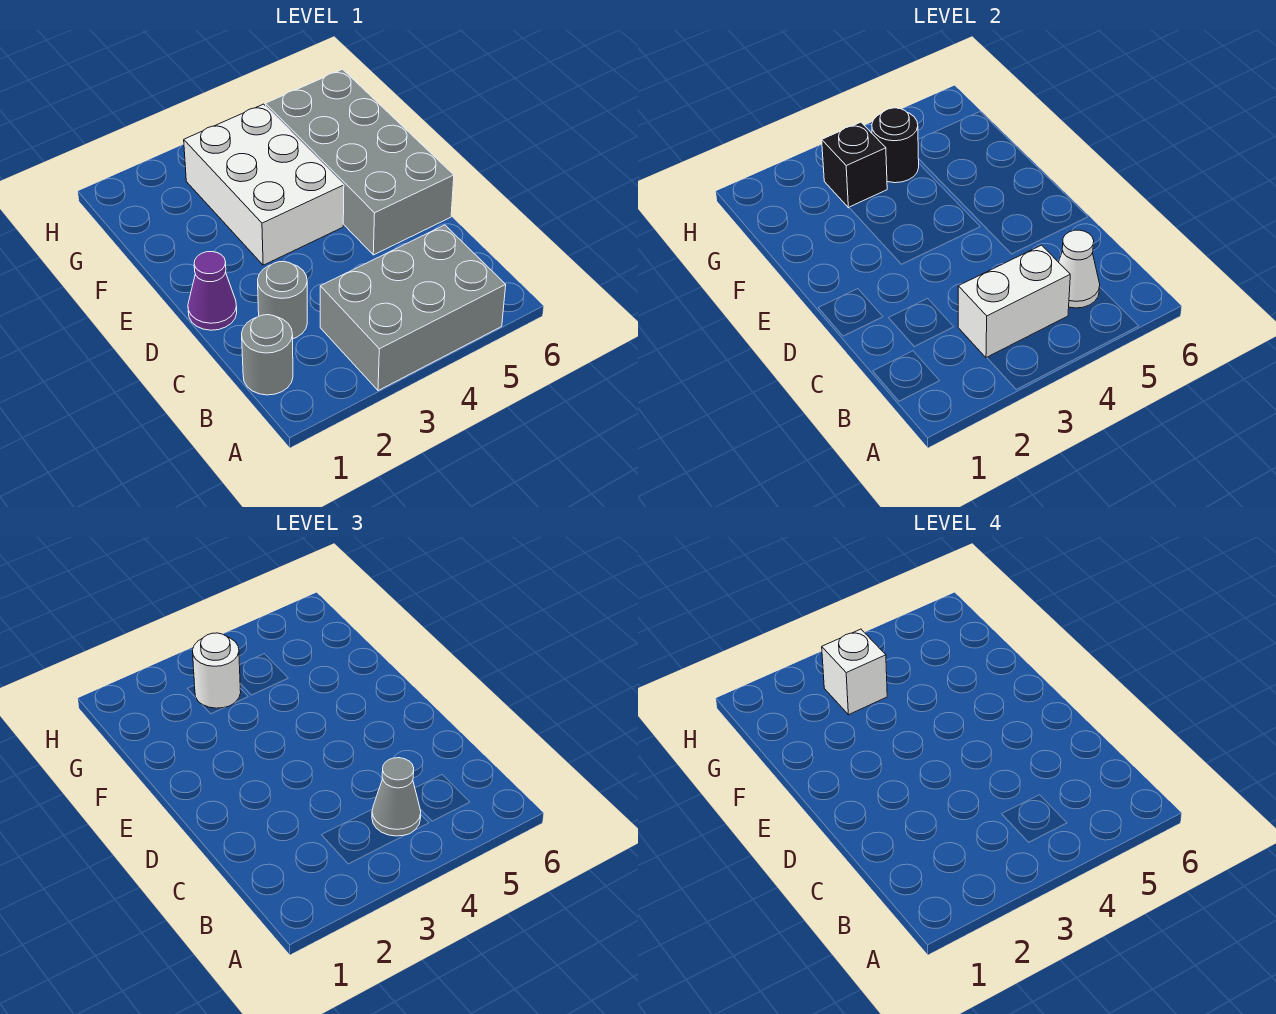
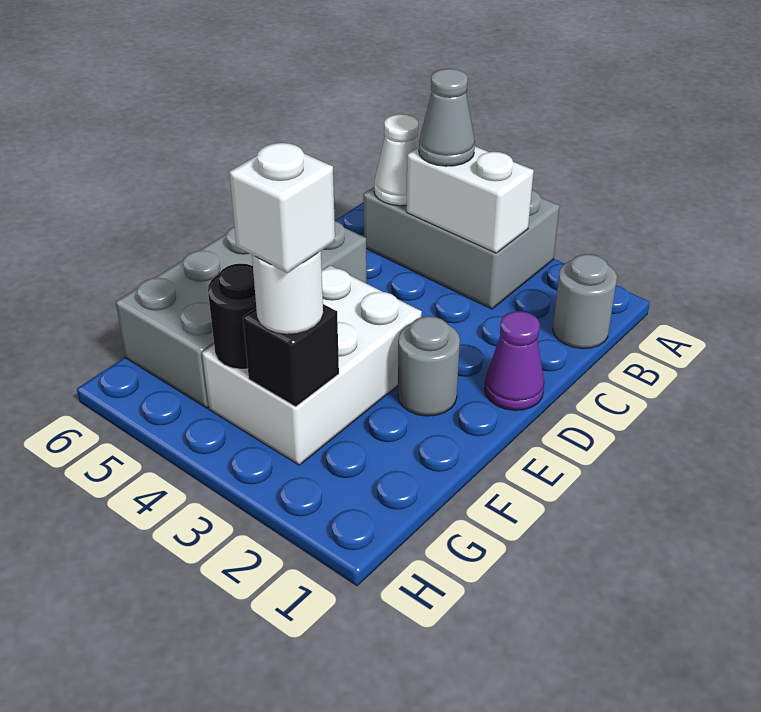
grey round brick C2 level 1 -> grey round brick E2 level 1

